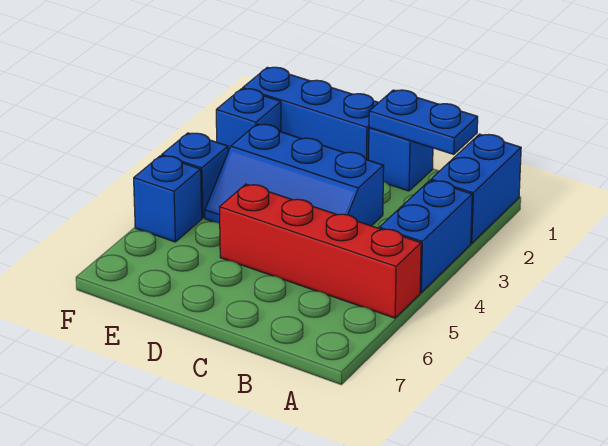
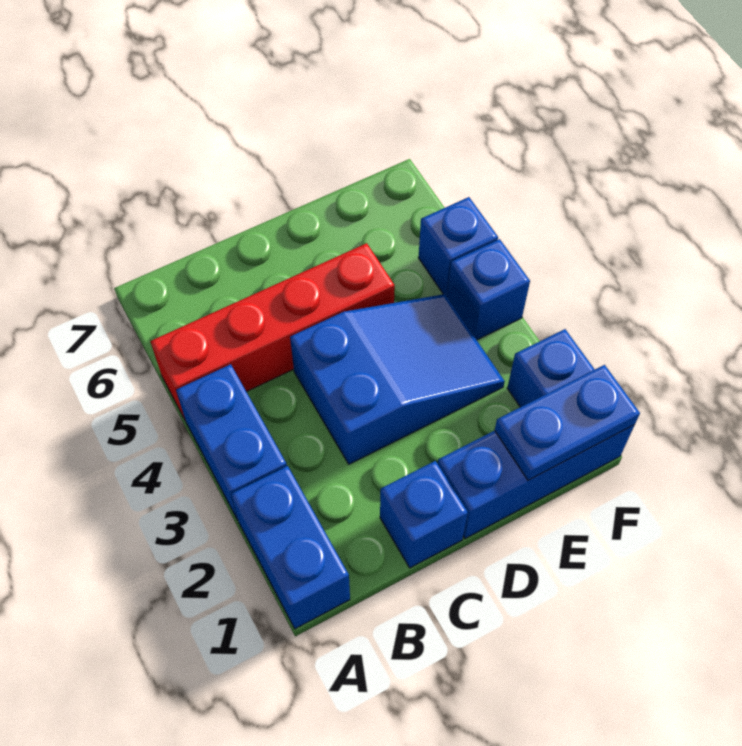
blue plate B1:C1 level 2 -> blue plate E1:F1 level 2
blue slope C3:E4 level 1 top 3 -> blue slope C3:E4 level 1 top C

